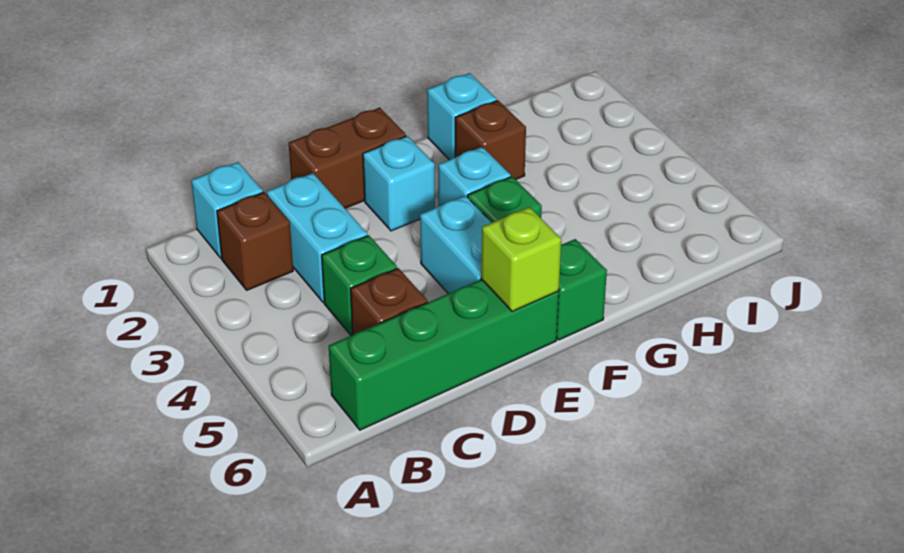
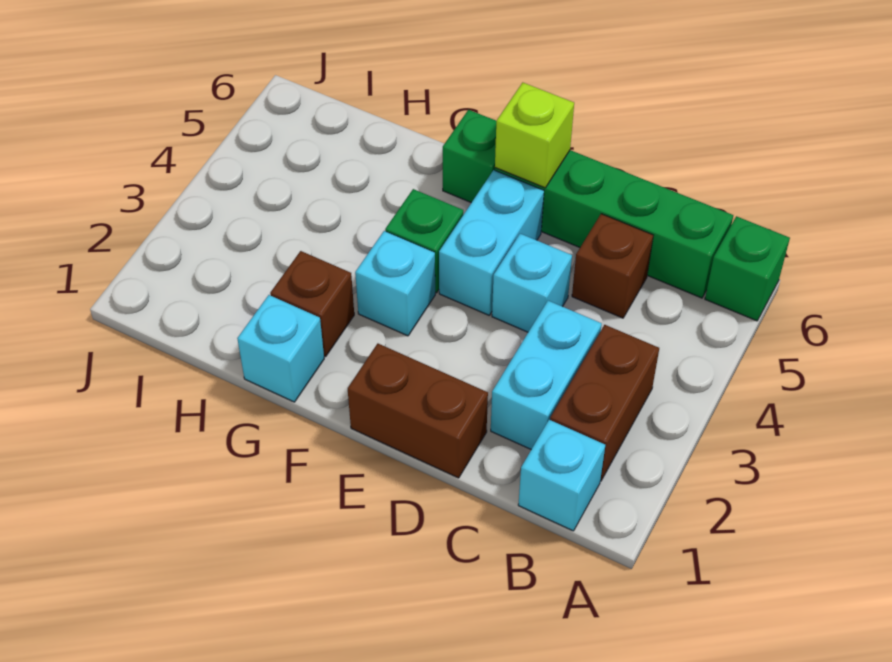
brown brick B2 level 1 -> brown brick B2:B3 level 1
green brick C4 level 1 -> green brick A6 level 1
cyan brick E2 level 1 -> cyan brick D4 level 1

